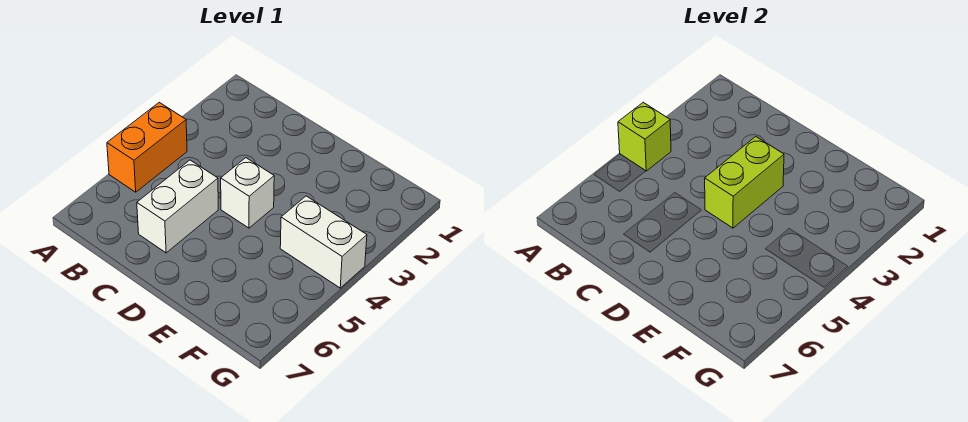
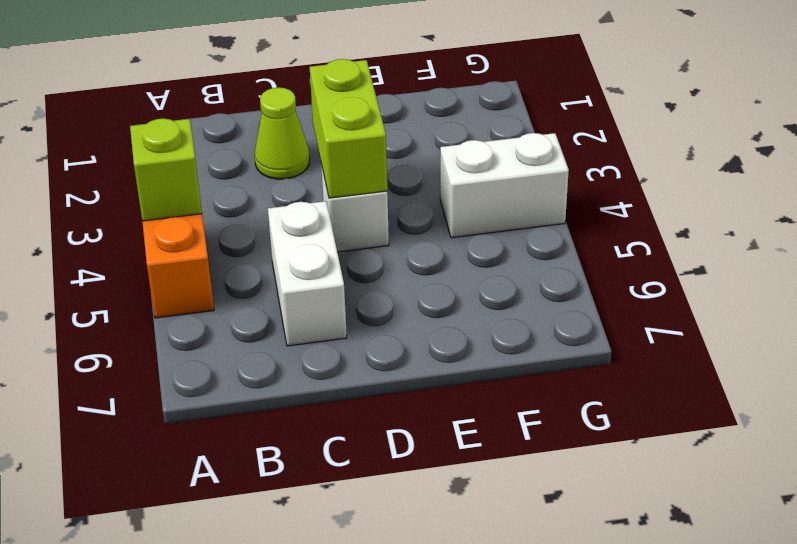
none -> lime cone C2 level 1

